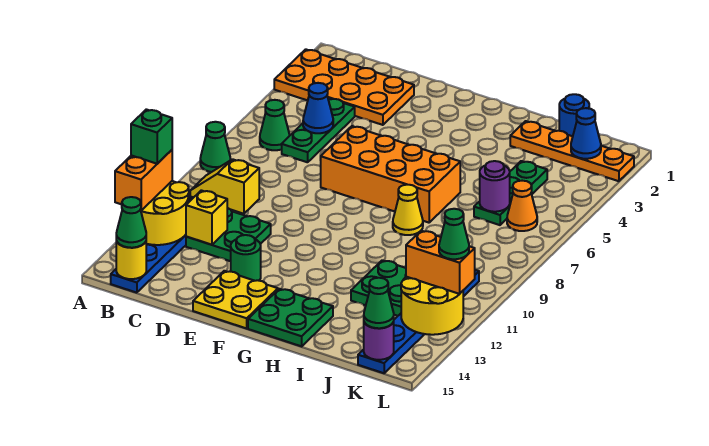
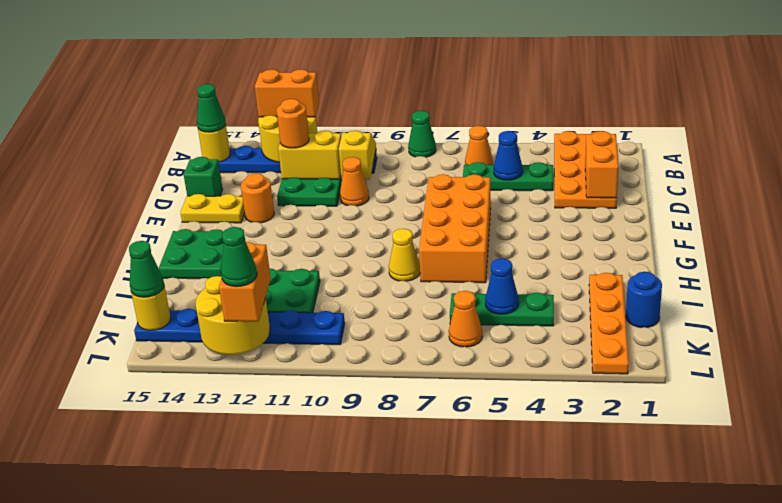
green brick A12 level 4 -> green brick D15 level 1
green cone B6 level 1 -> orange cone B6 level 1
none -> orange brick C2:D2 level 2
yellow brick C12 level 2 -> yellow brick C11:C12 level 2
none -> orange round brick C12 level 3
none -> orange cone D10 level 1
green round brick E13 level 1 -> orange round brick E13 level 1
yellow plate E14:F15 level 1 -> yellow plate E14:E15 level 1
purple round brick J6 level 2 -> none
blue cone K2 level 2 -> blue cone J5 level 2
purple round brick K15 level 2 -> yellow round brick K15 level 2

